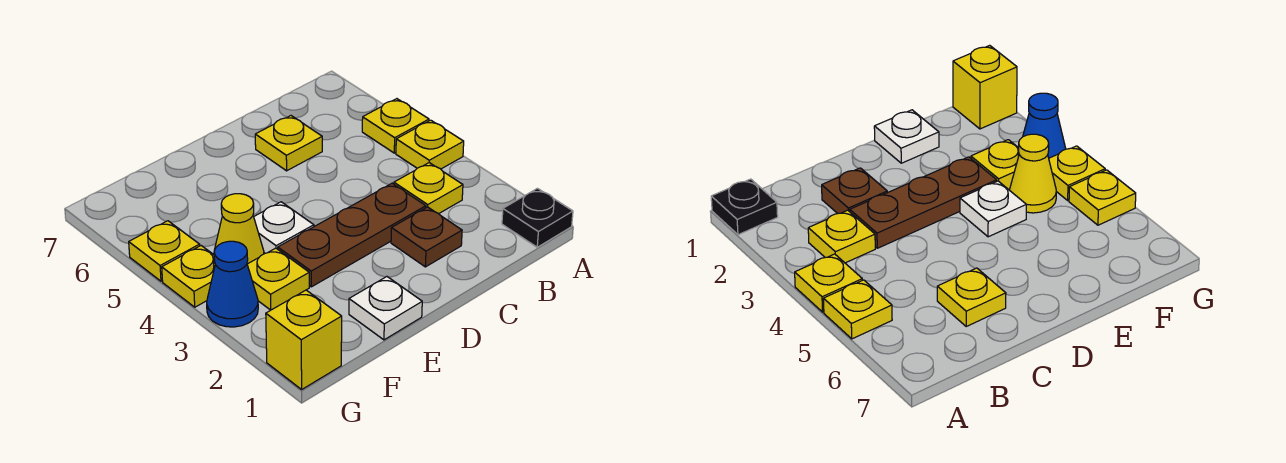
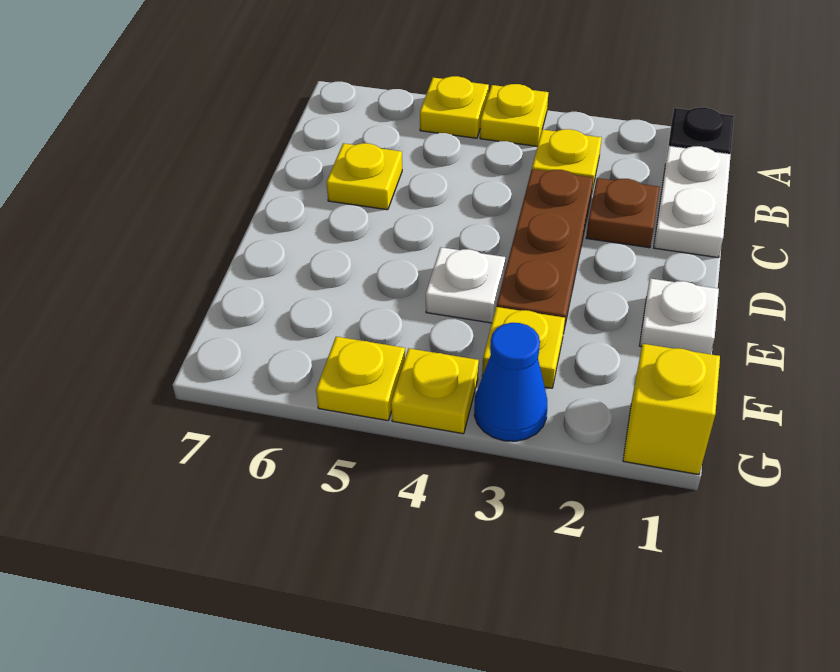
none -> white plate B1:C1 level 1
yellow cone F4 level 1 -> none

